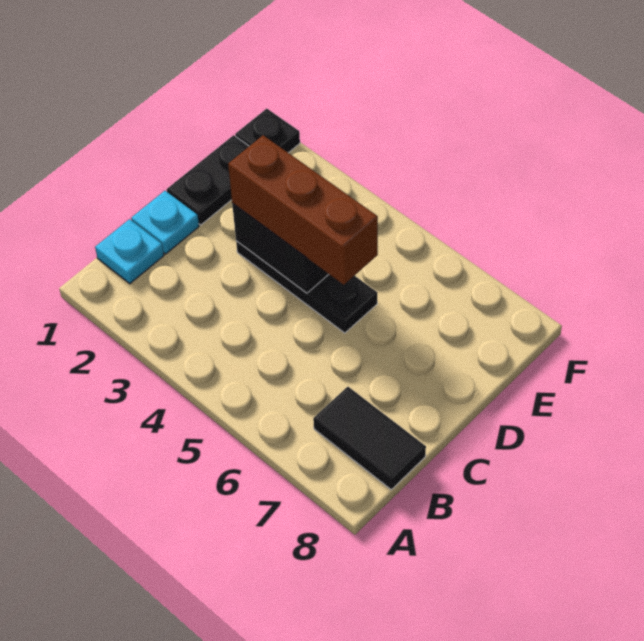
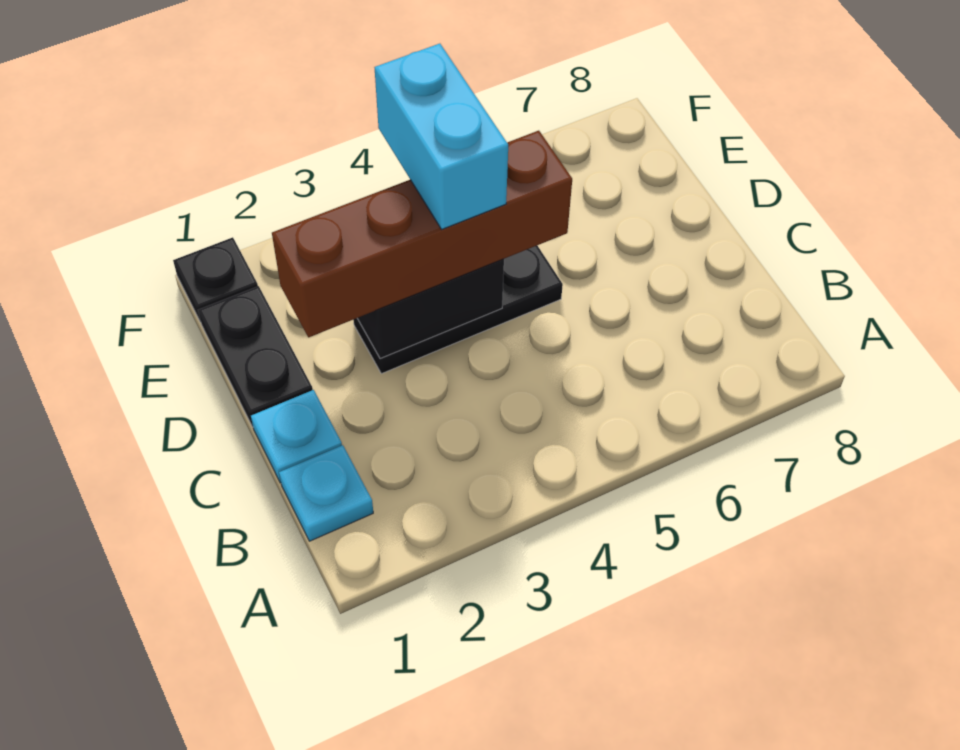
black tile B7:B8 level 1 -> none
brown brick D3:D5 level 3 -> brown brick D2:D5 level 3
none -> cyan brick D4:E4 level 4

